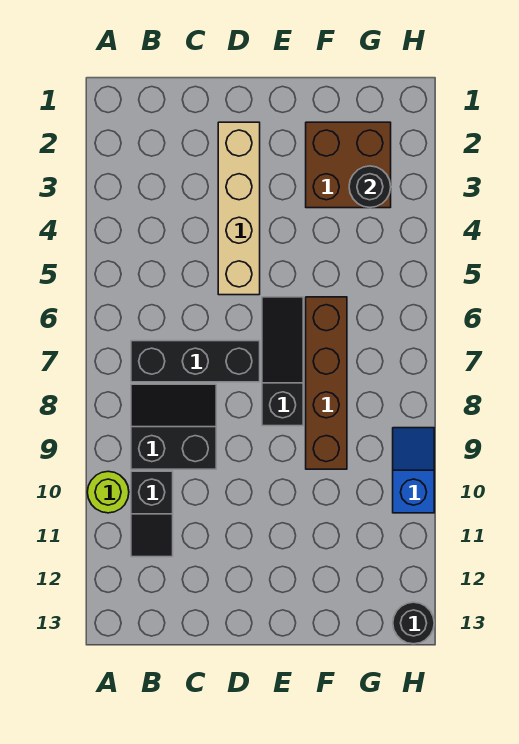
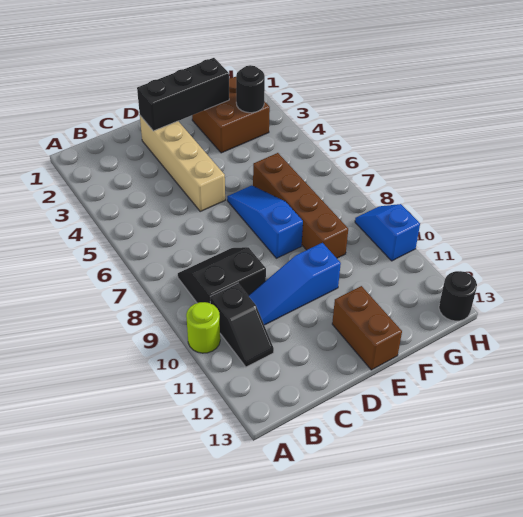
black brick B7:D7 level 1 -> black brick D2:F2 level 2
none -> blue slope C10:E10 level 1 top E
black slope E6:E8 level 1 top 8 -> blue slope E6:E8 level 1 top 8
none -> brown brick E12:E13 level 1

